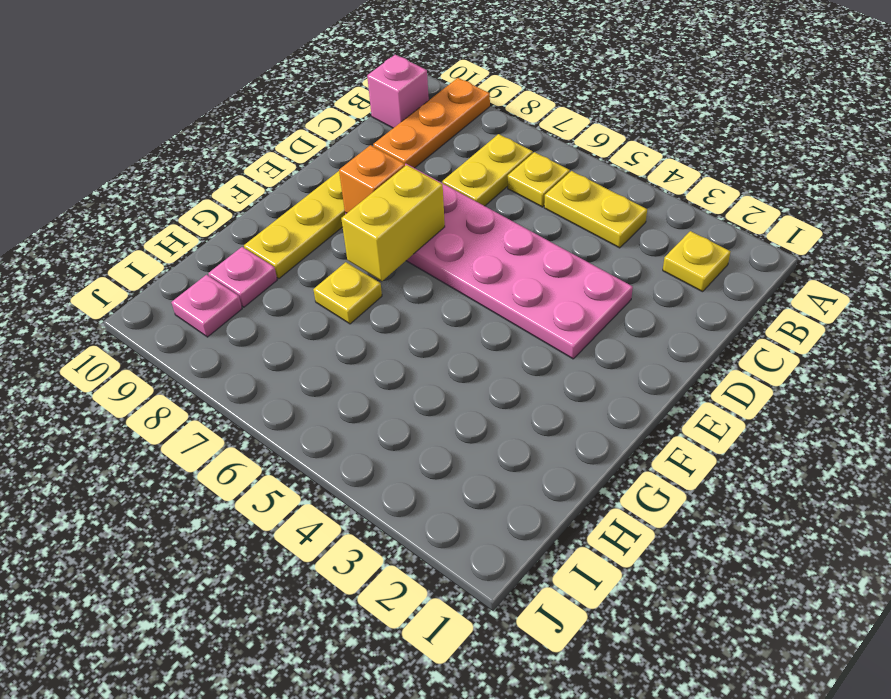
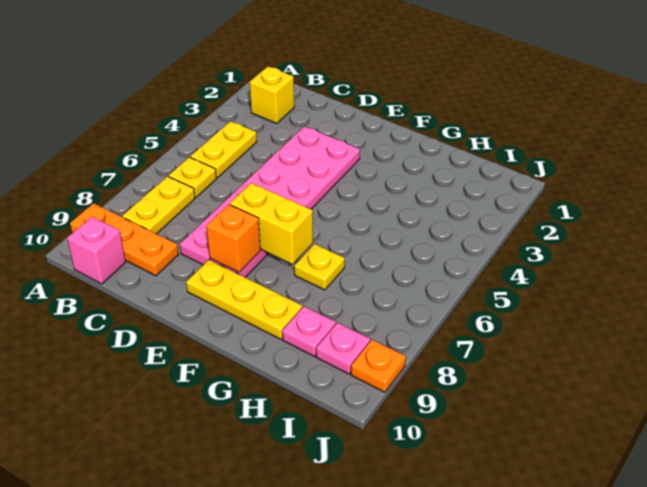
yellow plate B2 level 1 -> yellow brick B2 level 1
yellow plate B7:C7 level 1 -> yellow plate B7:B8 level 1
none -> orange plate J9 level 1

